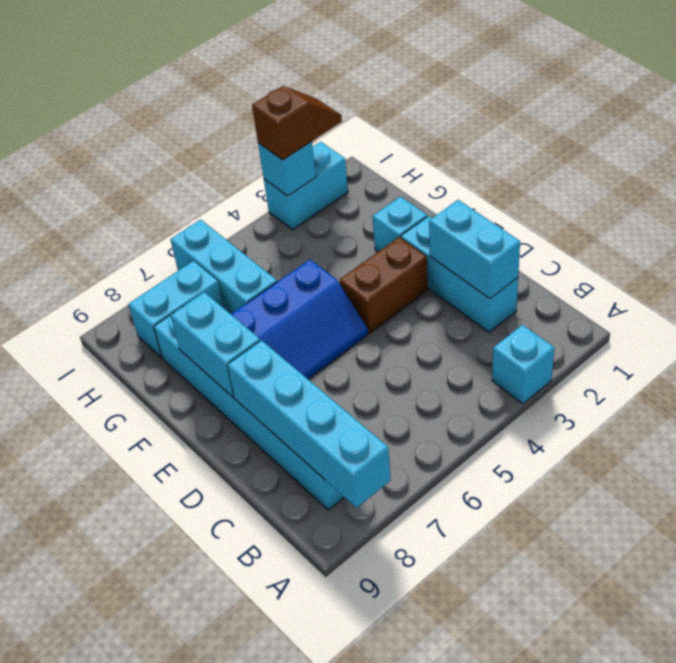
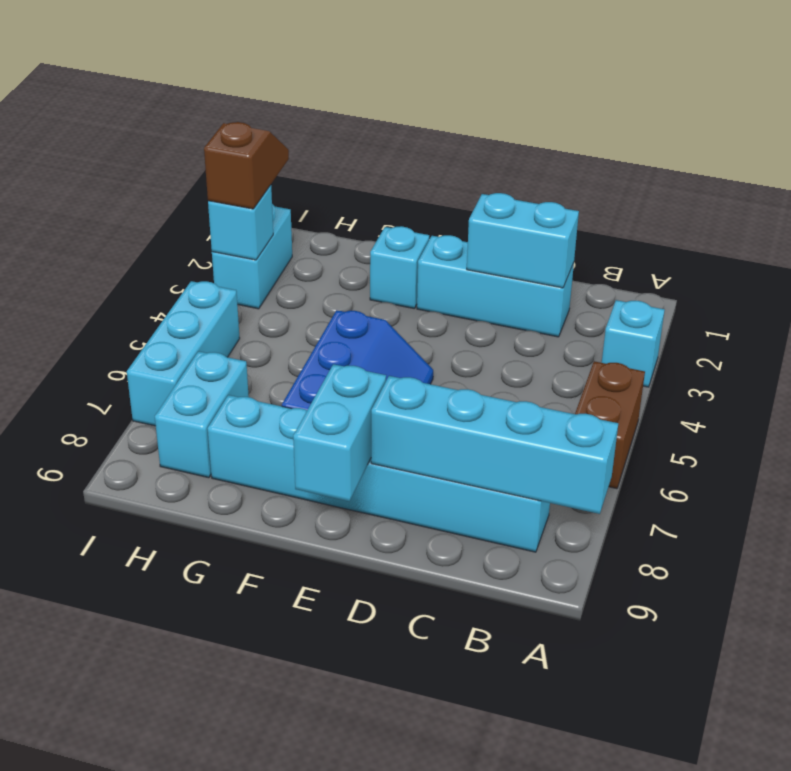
brown brick E3:E4 level 1 -> brown brick A5:A6 level 1
cyan brick E8:F8 level 2 -> cyan brick E8:E9 level 2
cyan brick G6:I6 level 1 -> cyan brick I5:I7 level 1

